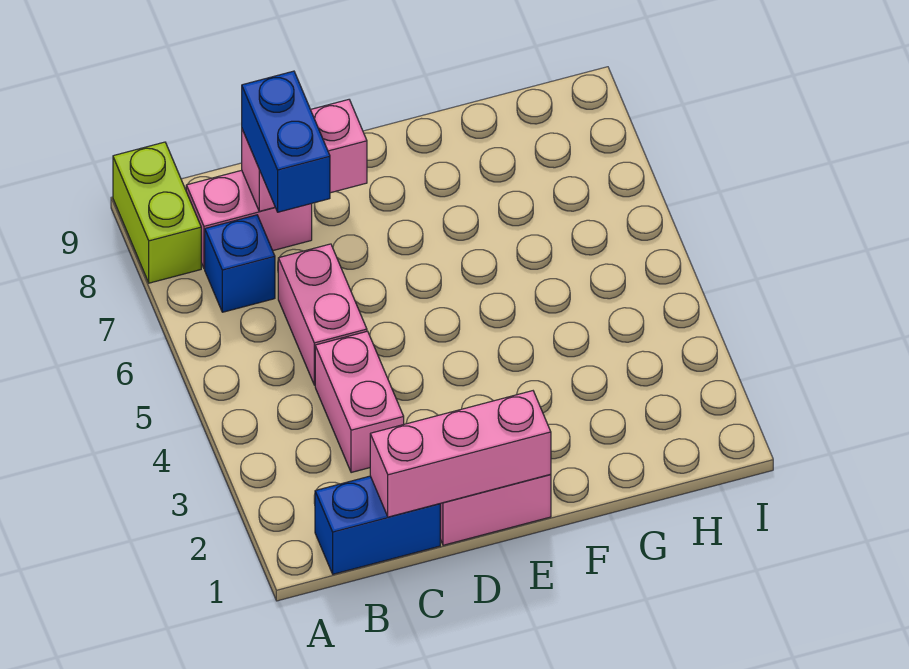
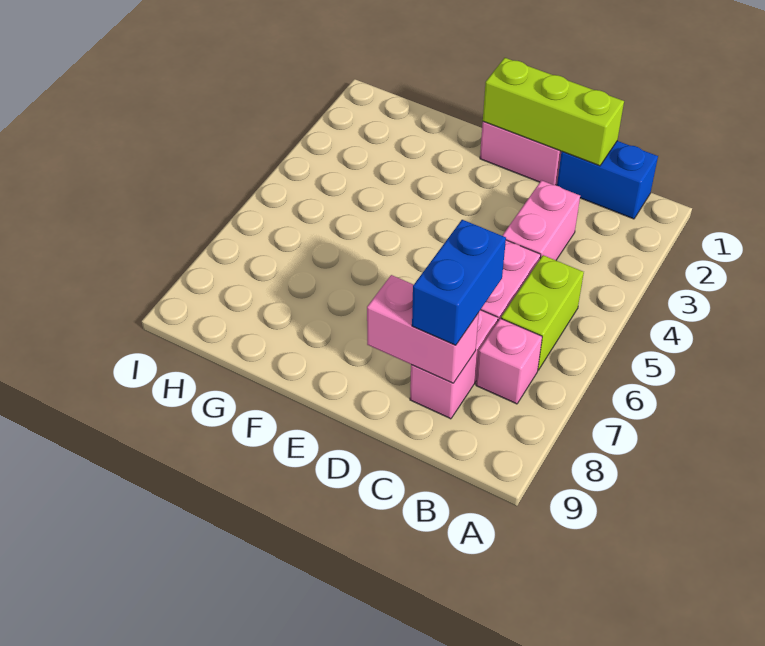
lime brick A8:A9 level 1 -> lime brick B5:B6 level 1
blue brick B7 level 1 -> pink brick B7 level 1
pink brick B8:C8 level 1 -> pink brick C7:C8 level 1
pink brick C1:E1 level 2 -> lime brick C1:E1 level 2

